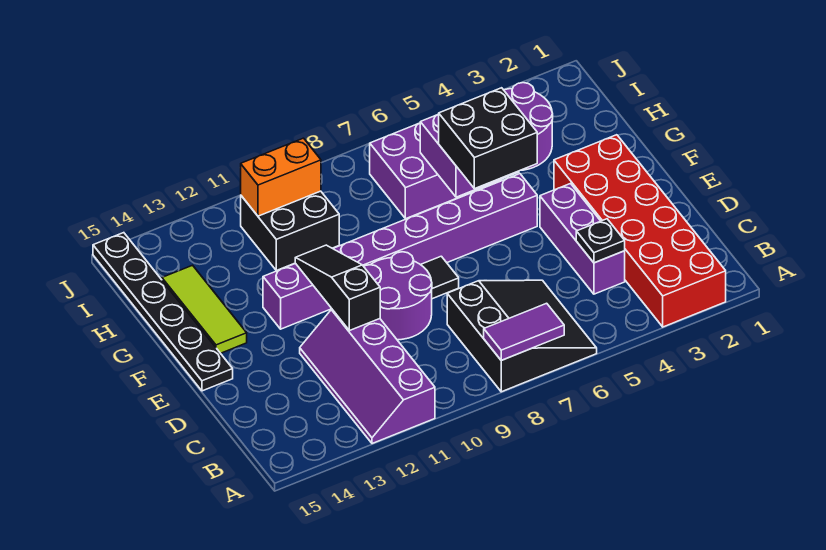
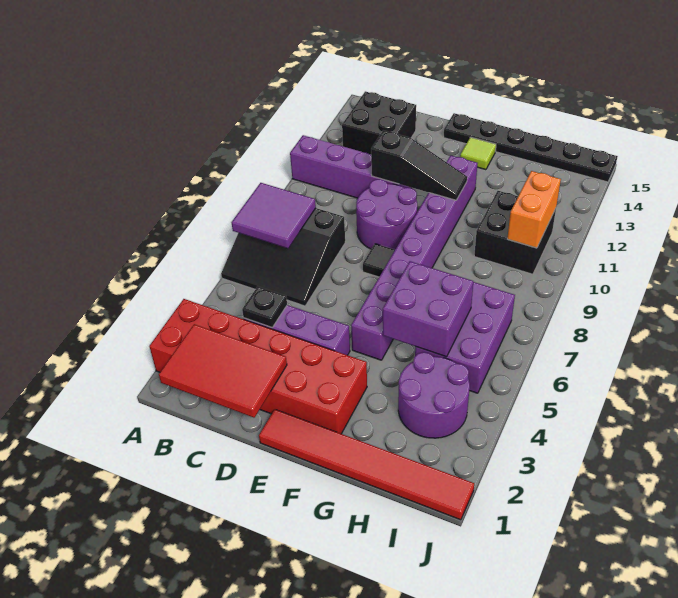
purple tile A7:A8 level 2 -> purple tile A7:B8 level 2
none -> red tile B1:D2 level 2
none -> red tile E1:J1 level 1
black brick F5:G6 level 3 -> black brick B13:C14 level 1
lime tile F14:H14 level 1 -> lime tile F14 level 1

